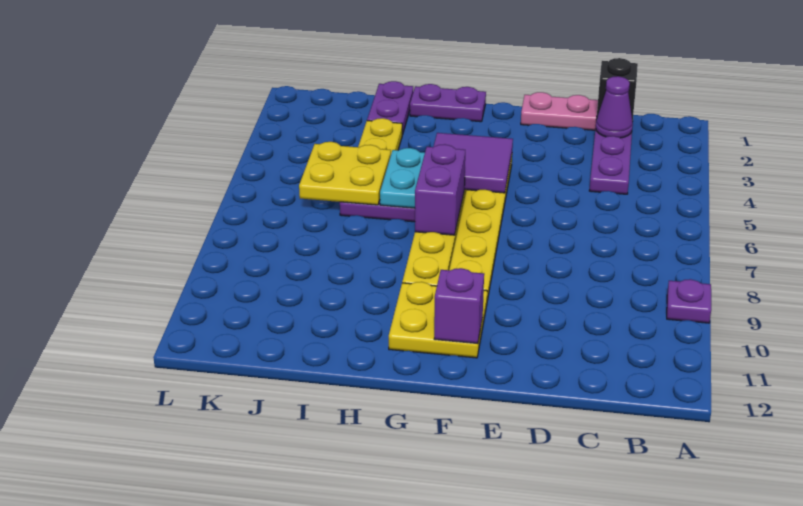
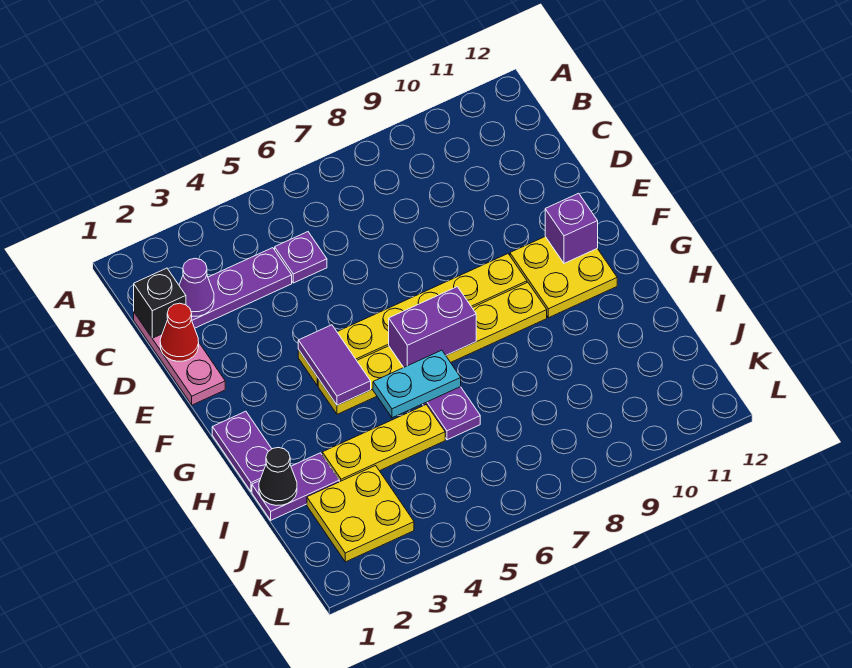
purple plate A9 level 1 -> purple plate C5 level 1
none -> red cone D1 level 2
purple tile F4:G5 level 2 -> purple tile F4:G4 level 2
none -> black cone I1 level 2
yellow plate I5:J6 level 2 -> yellow plate J2:K3 level 1

